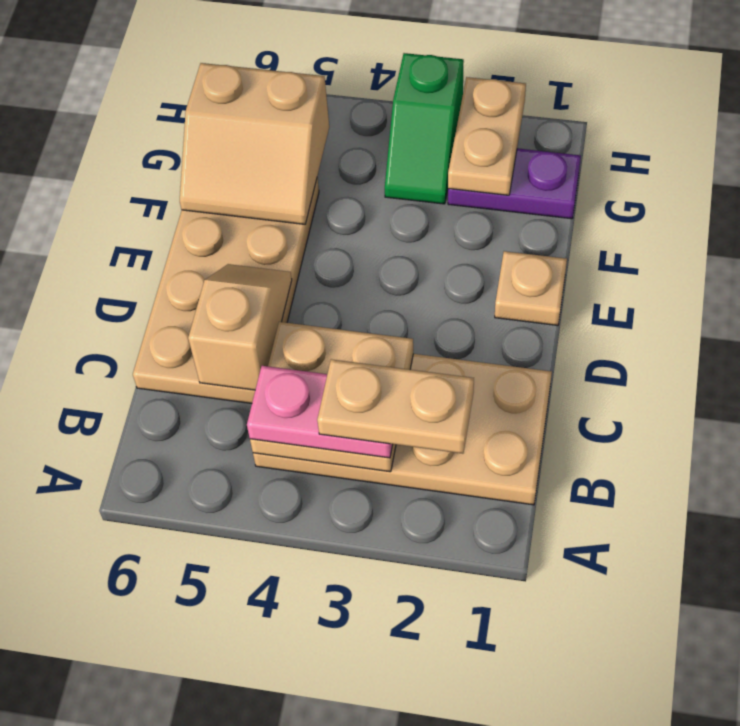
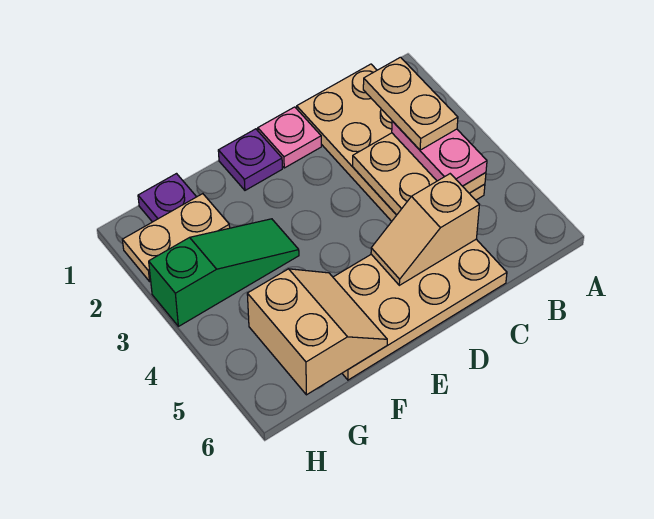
none -> pink plate D1 level 1
tan plate E1 level 1 -> purple plate E1 level 1
green slope G3:H3 level 1 top H -> green slope F3:H3 level 1 top H

